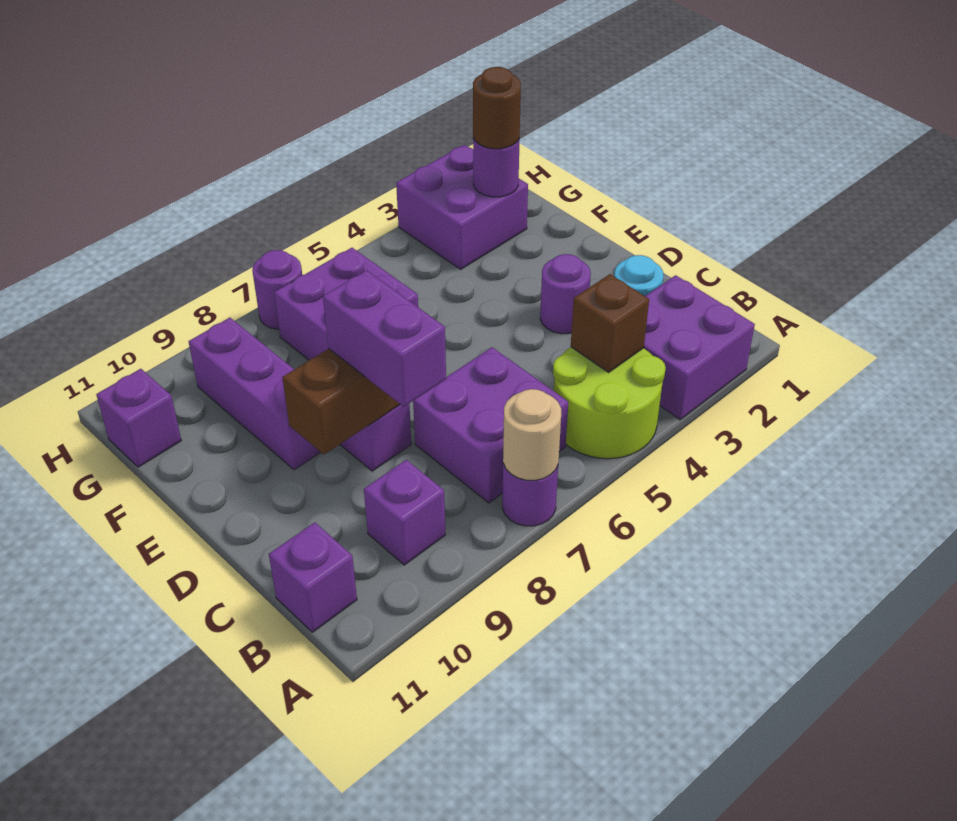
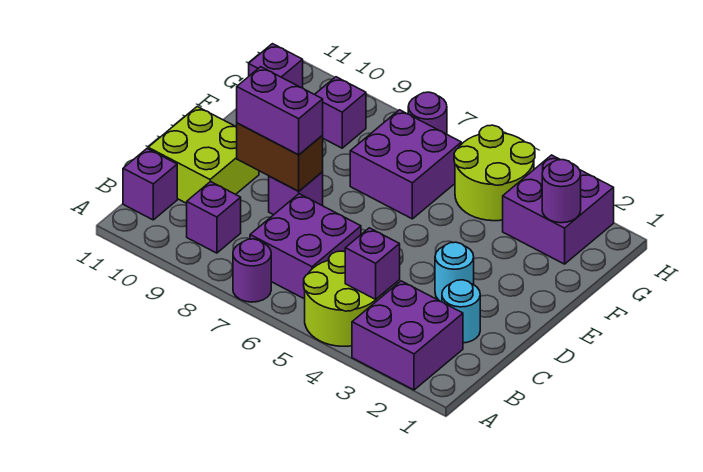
tan round brick A7 level 2 -> none
brown brick B4 level 2 -> purple brick B4 level 2
purple brick C8:D8 level 3 -> purple brick D8:D9 level 3
none -> lime brick C10:D11 level 1
purple round brick D3 level 1 -> cyan round brick D3 level 1
purple brick E9:G9 level 1 -> purple brick G9 level 1
brown round brick G2 level 3 -> none
none -> lime round brick G4:H5 level 1

